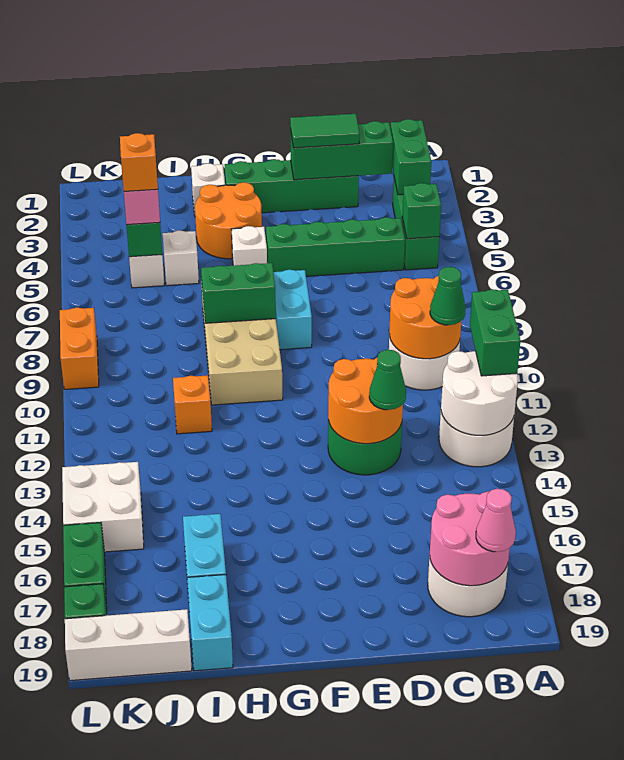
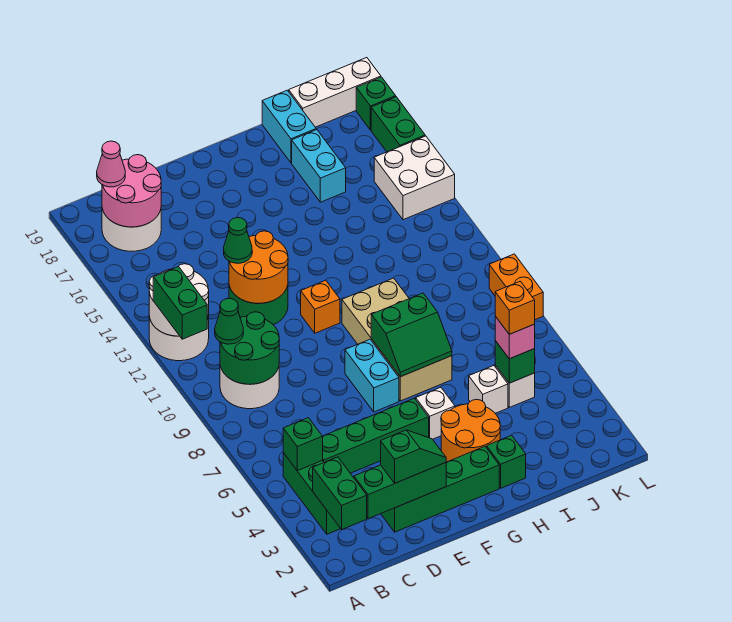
orange round brick B9:C10 level 2 -> green round brick B9:C10 level 2
green tile D2:E2 level 3 -> green slope D2:E2 level 3 top D
white brick H2 level 1 -> green brick H2 level 1
orange brick I11 level 1 -> orange brick F11 level 1

